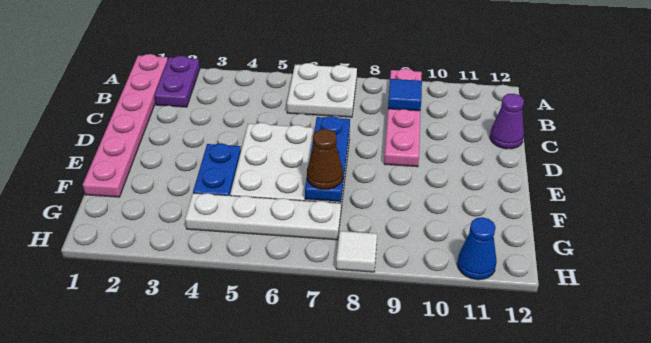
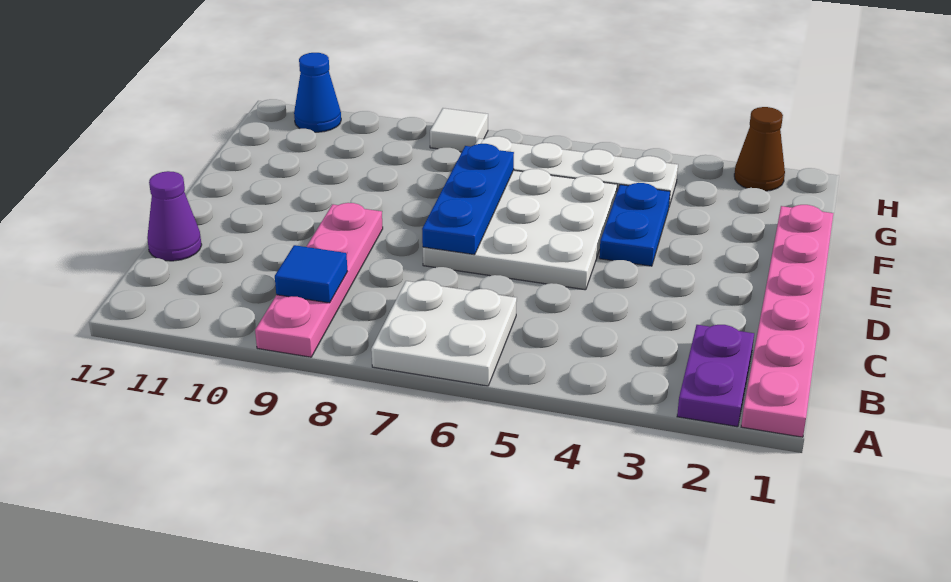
brown cone F7 level 3 -> brown cone H2 level 1

